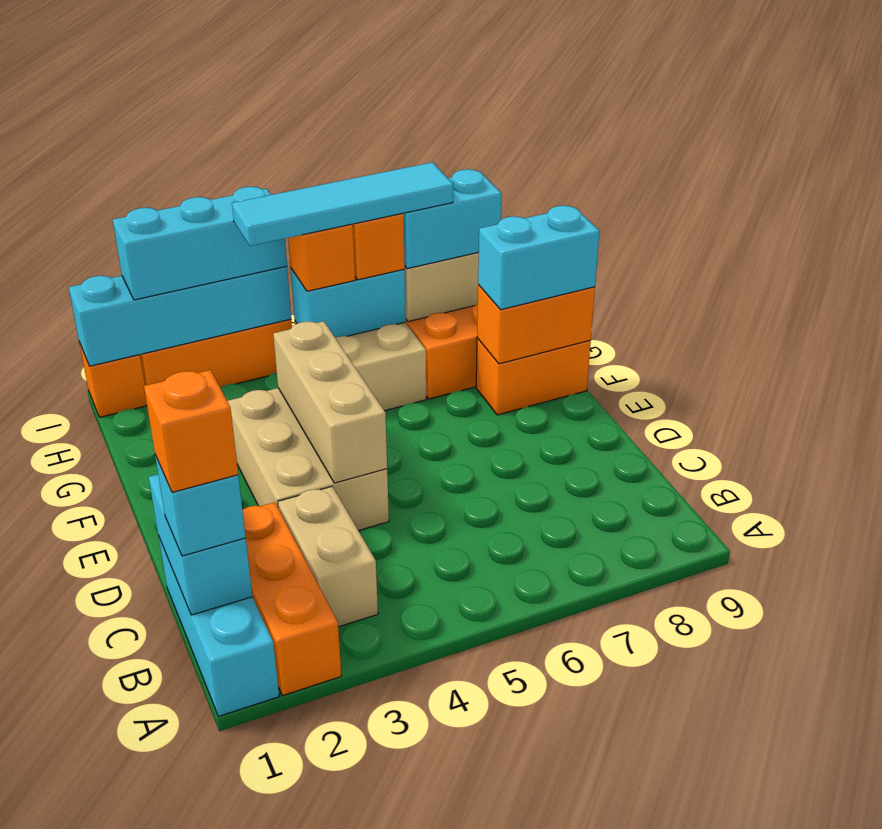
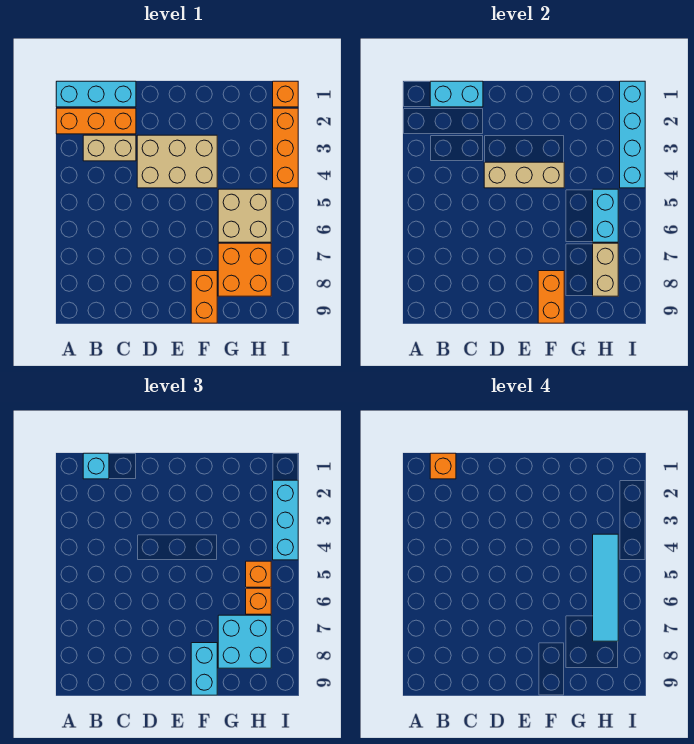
cyan brick H7:H8 level 3 -> cyan brick G7:H8 level 3

